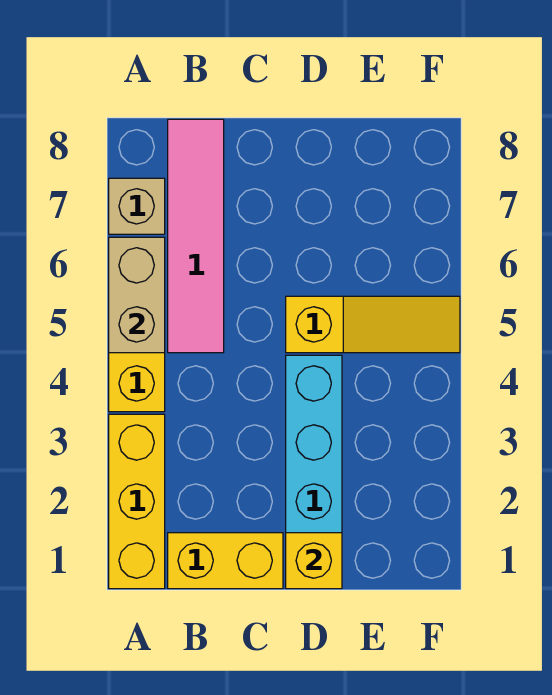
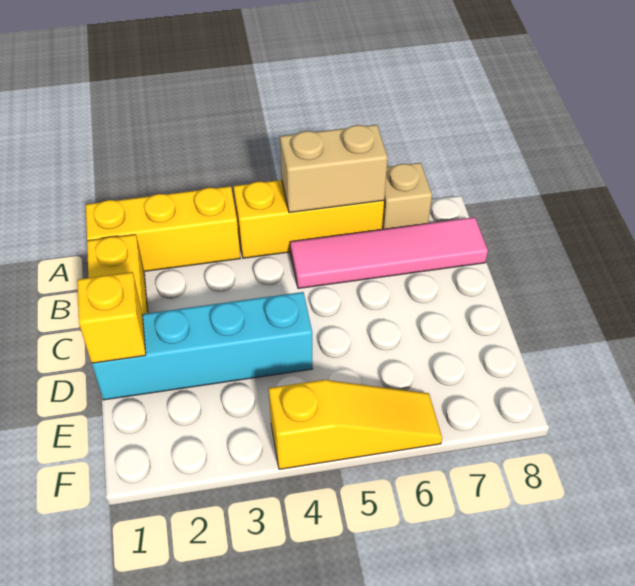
yellow slope D5:F5 level 1 top D -> yellow slope F4:F6 level 1 top 4

